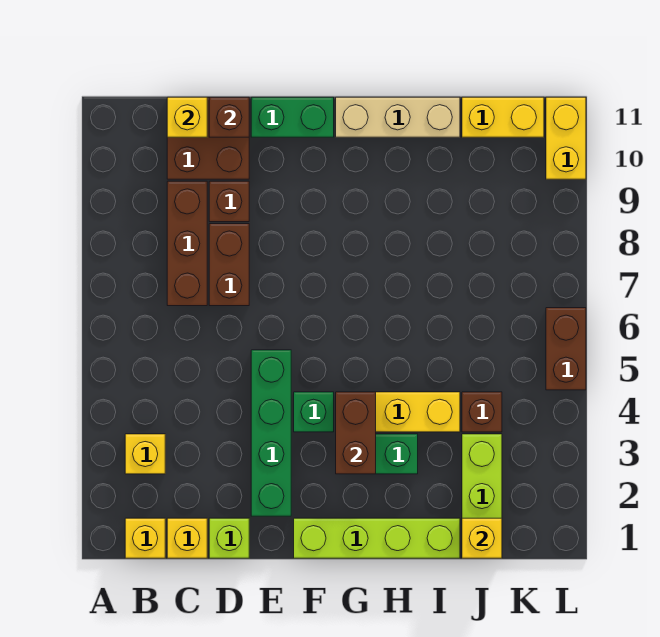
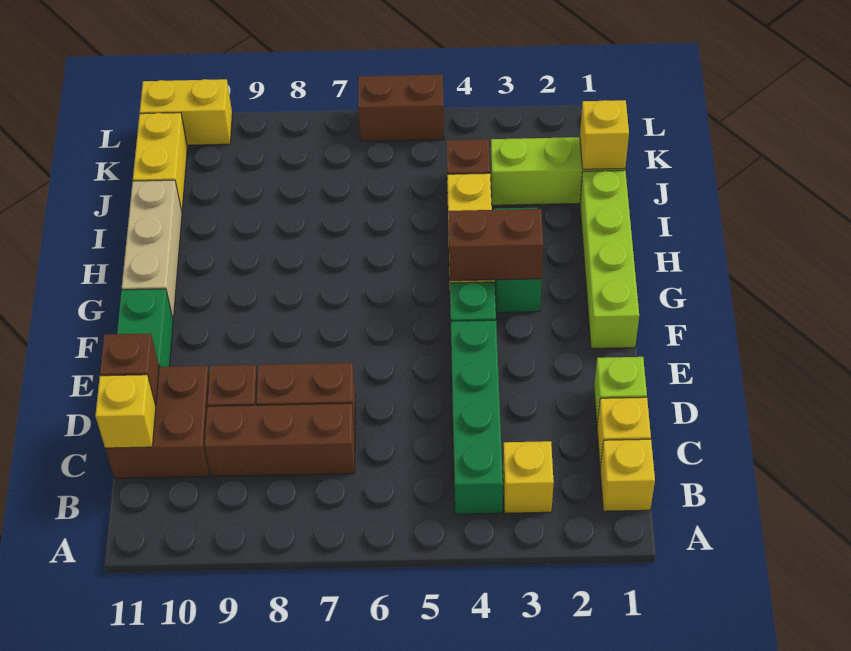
green brick E2:E5 level 1 -> green brick B4:E4 level 1

